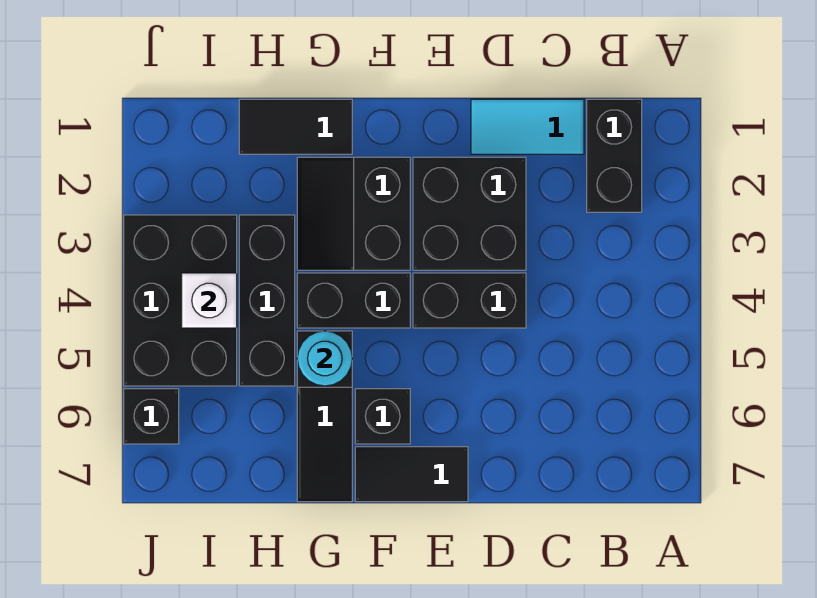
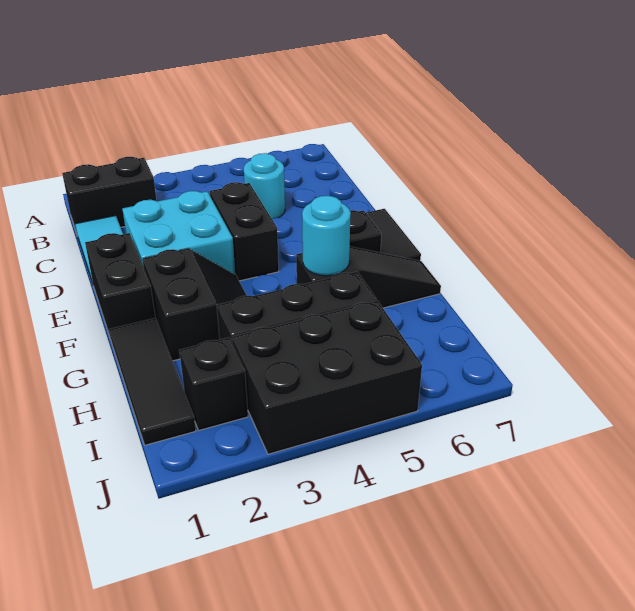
none -> cyan round brick C5 level 1
black brick D2:E3 level 1 -> cyan brick D2:E3 level 1
black slope F2:G3 level 1 top F -> black slope F2:G3 level 1 top 2
black brick F4:G4 level 1 -> black brick E1:F1 level 1
black tile G1:H1 level 1 -> black tile G1:I1 level 1
white brick I4 level 2 -> none
black brick J6 level 1 -> black brick I2 level 1

